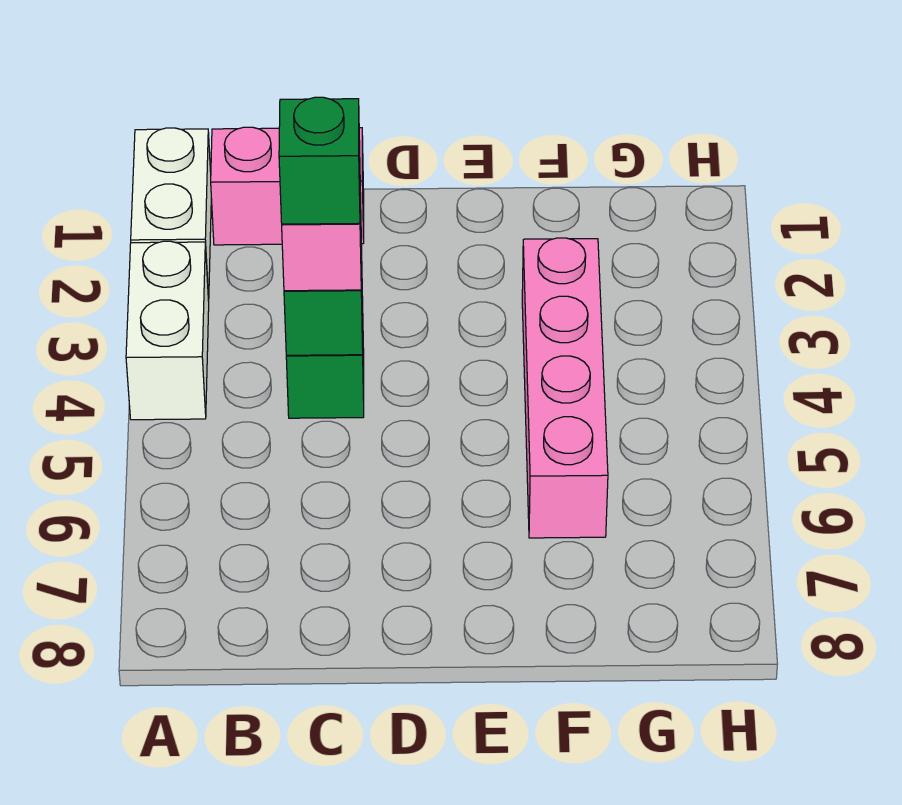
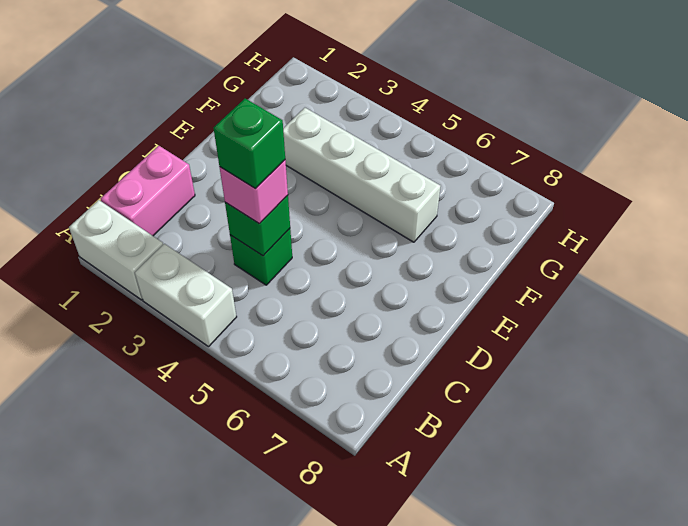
pink brick F3:F6 level 1 -> white brick F3:F6 level 1

